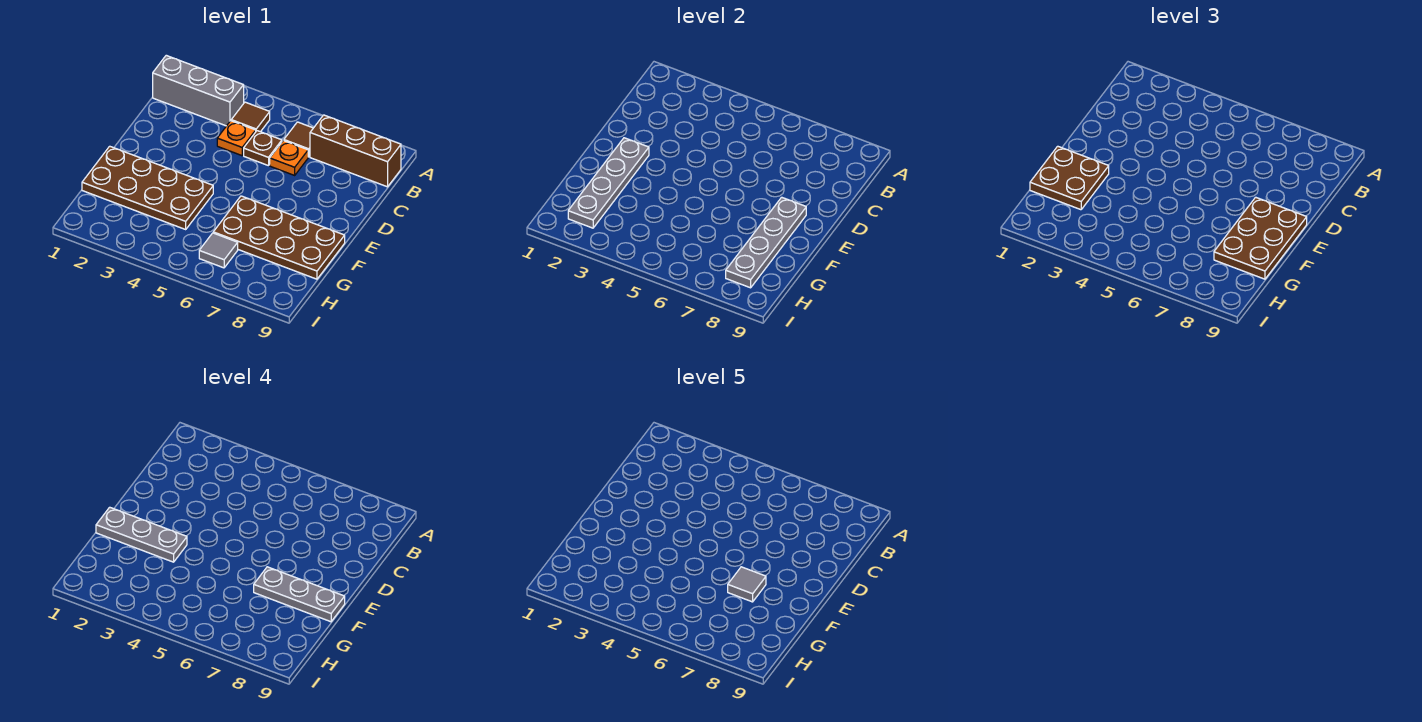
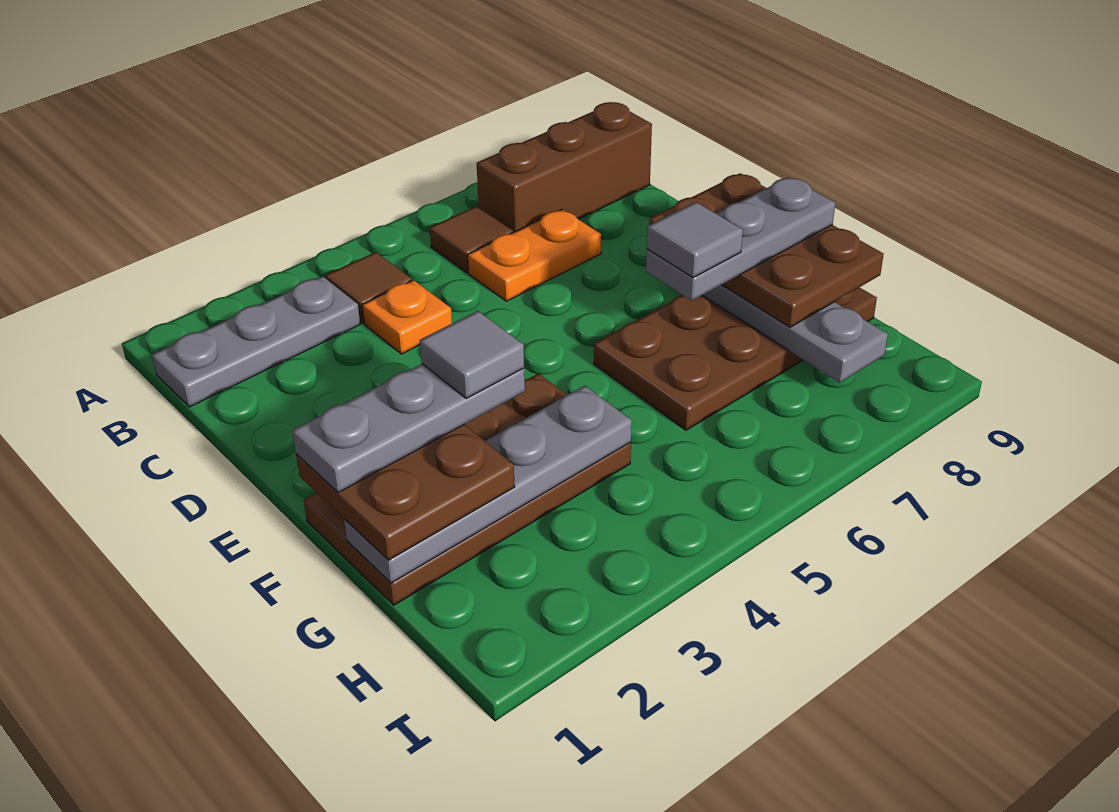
grey brick B1:B3 level 1 -> grey plate B1:B3 level 1
brown plate C5 level 1 -> none
orange plate C6 level 1 -> orange plate C6:C7 level 1
grey plate E2:H2 level 2 -> grey plate G1:G4 level 2
grey tile H6 level 1 -> grey tile F3 level 5

